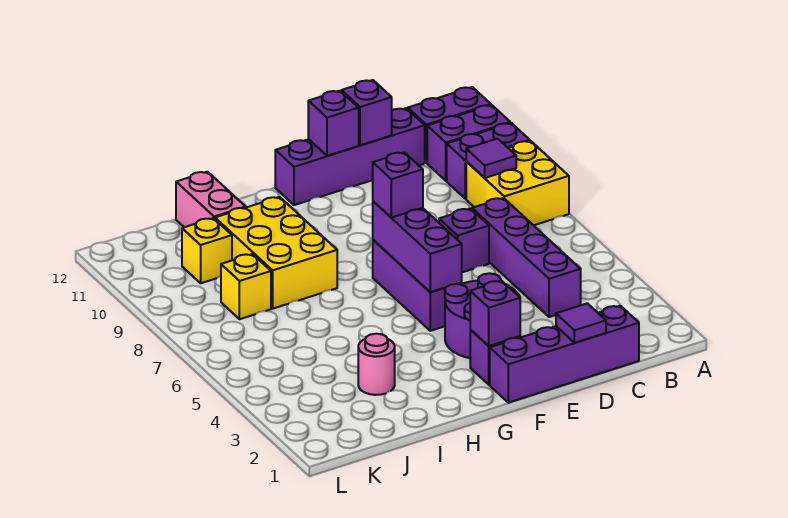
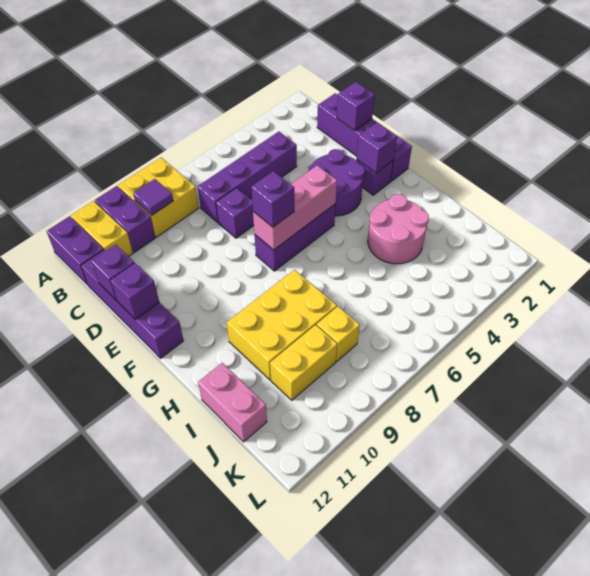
purple brick A11:B11 level 1 -> yellow brick A11:B11 level 1
purple tile D1 level 2 -> purple brick D1 level 2
purple brick F5:F7 level 2 -> pink brick F5:F7 level 2
pink round brick I3 level 1 -> pink round brick H3:I4 level 1
pink brick I11:I12 level 1 -> pink brick I12:J12 level 1
yellow brick J10 level 1 -> yellow brick J9:J10 level 1

